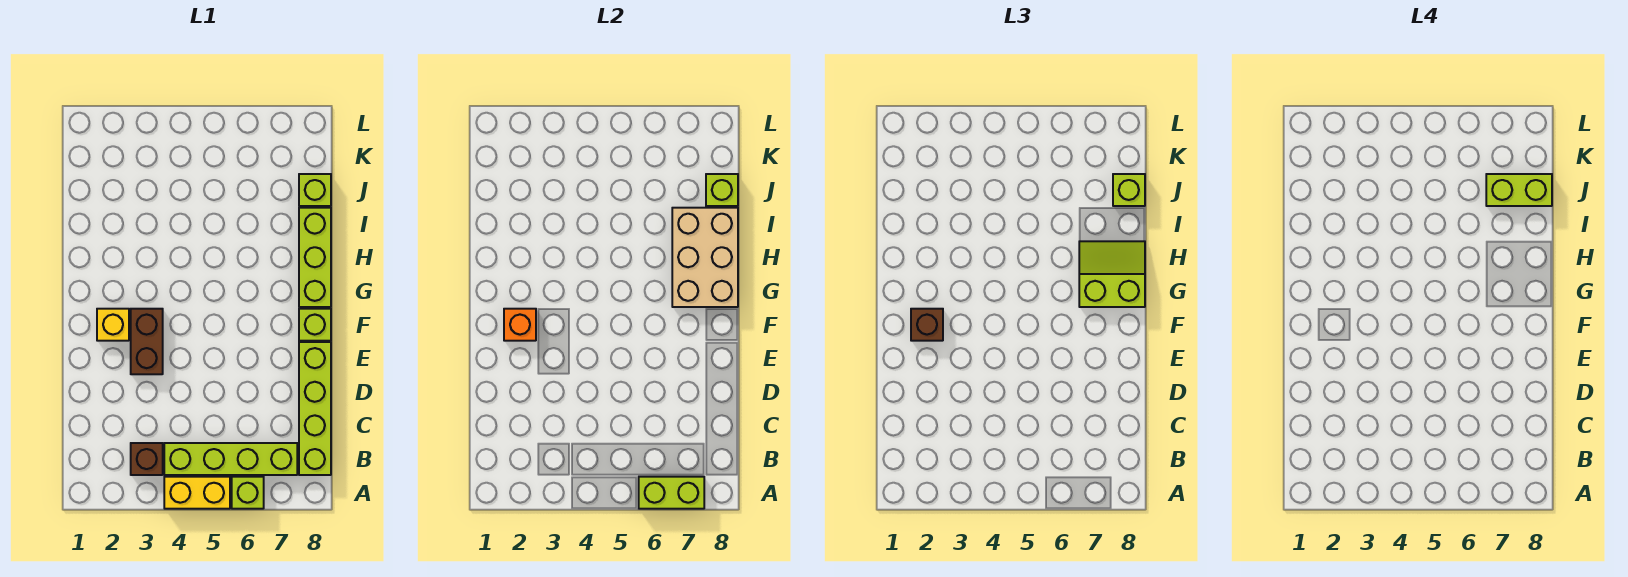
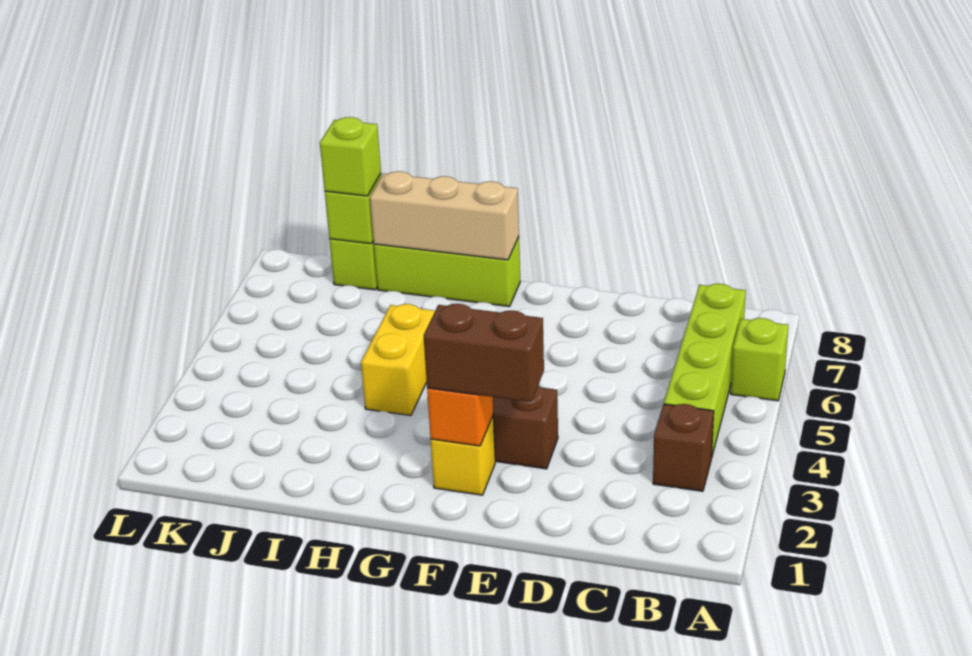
yellow brick A4:A5 level 1 -> yellow brick H4:H5 level 1
lime brick A6:A7 level 2 -> none
lime brick B8:E8 level 1 -> none
brown brick F2 level 3 -> brown brick E2:F2 level 3
lime brick F8 level 1 -> none
tan brick G7:I8 level 2 -> tan brick G8:I8 level 2
lime slope G7:H8 level 3 top G -> none
lime brick J7:J8 level 4 -> none

